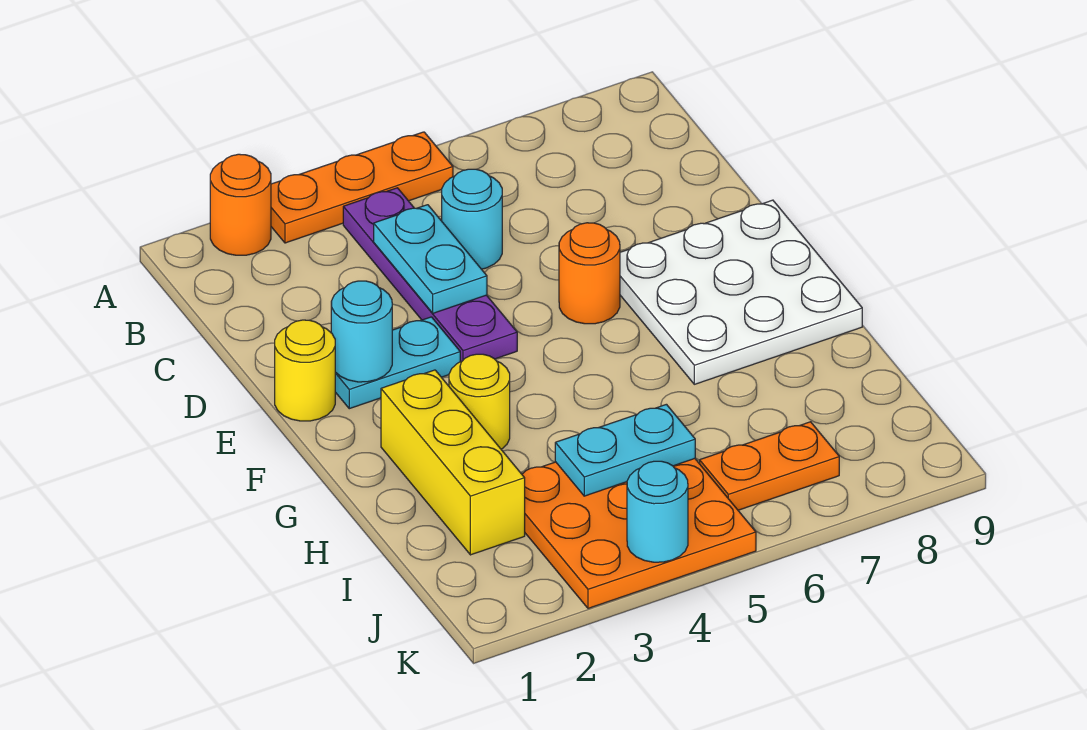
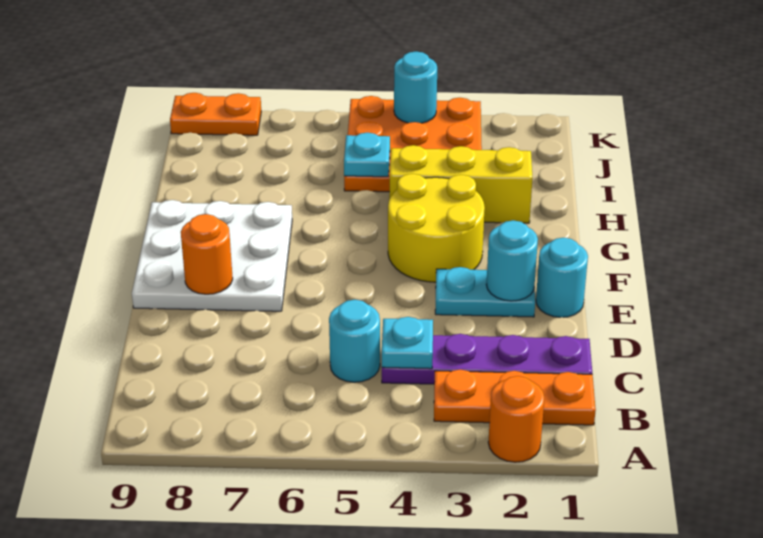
orange plate A3:A5 level 1 -> orange plate B1:B3 level 1
purple plate B4:E4 level 1 -> purple plate C1:C4 level 1
cyan plate C4:D4 level 2 -> cyan plate C4 level 2
yellow round brick E1 level 1 -> cyan round brick E1 level 1
orange round brick E6 level 1 -> orange round brick E8 level 2
yellow brick G2:I2 level 1 -> yellow brick H2:H4 level 1
yellow round brick G3 level 1 -> yellow round brick F3:G4 level 1
cyan plate I4:I5 level 2 -> cyan plate I5 level 2
orange plate J6:J7 level 1 -> orange plate K8:K9 level 1

